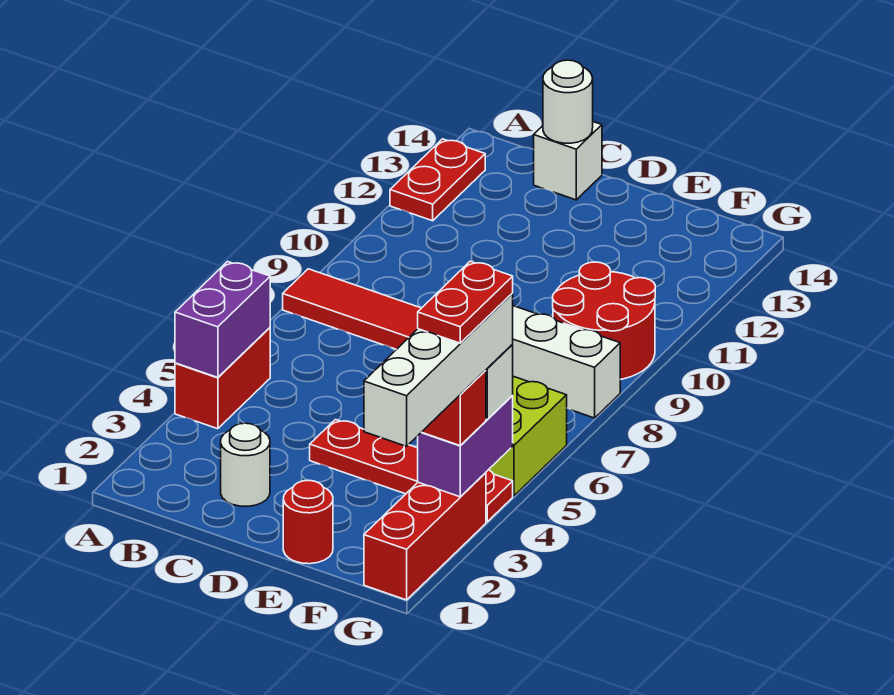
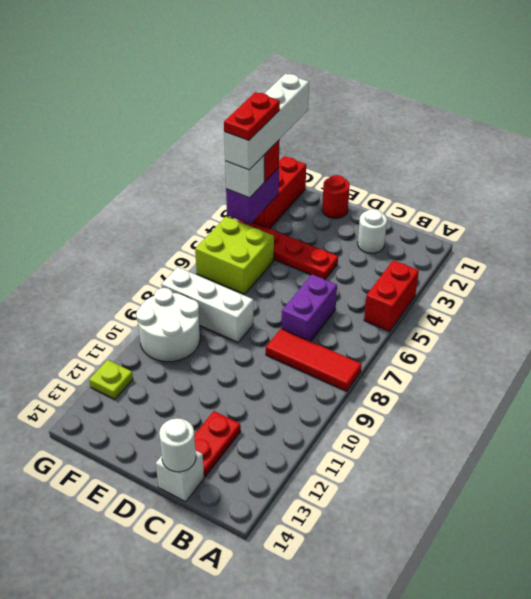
purple brick A4:A5 level 2 -> purple brick C6:C7 level 1
red plate A12:A13 level 1 -> red plate C12:C13 level 1
red round brick F9:G10 level 1 -> white round brick F9:G10 level 1
none -> lime plate G12 level 1

